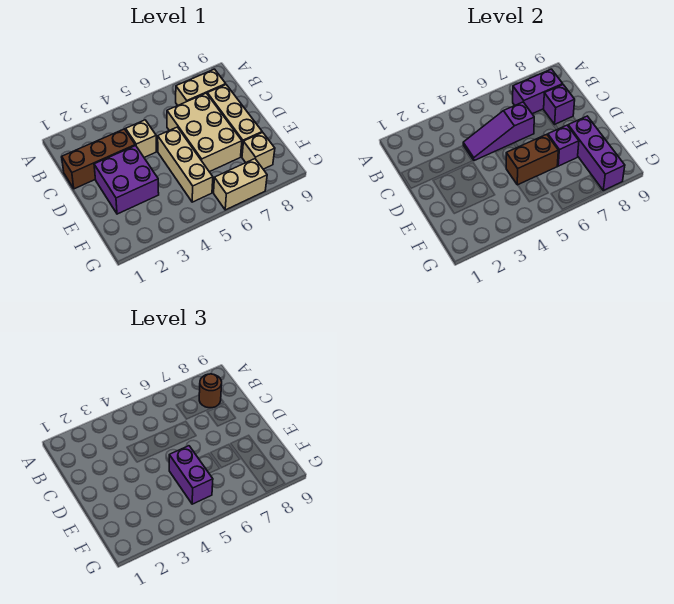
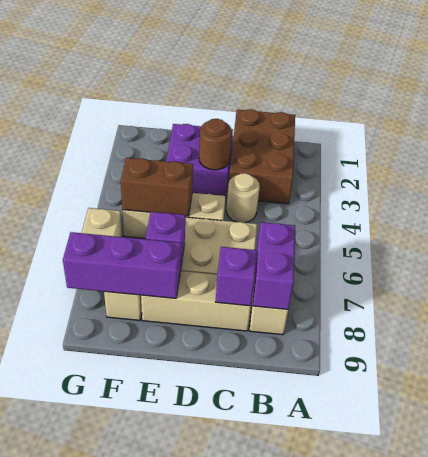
brown round brick B8 level 3 -> brown round brick D3 level 2
brown brick C1:C3 level 1 -> brown brick B1:C3 level 1
tan brick C4 level 1 -> tan round brick C4 level 1
purple slope C4:C6 level 2 top 6 -> none
brown brick E5:E6 level 2 -> brown brick E5:F5 level 2
purple brick E5:F5 level 3 -> none

